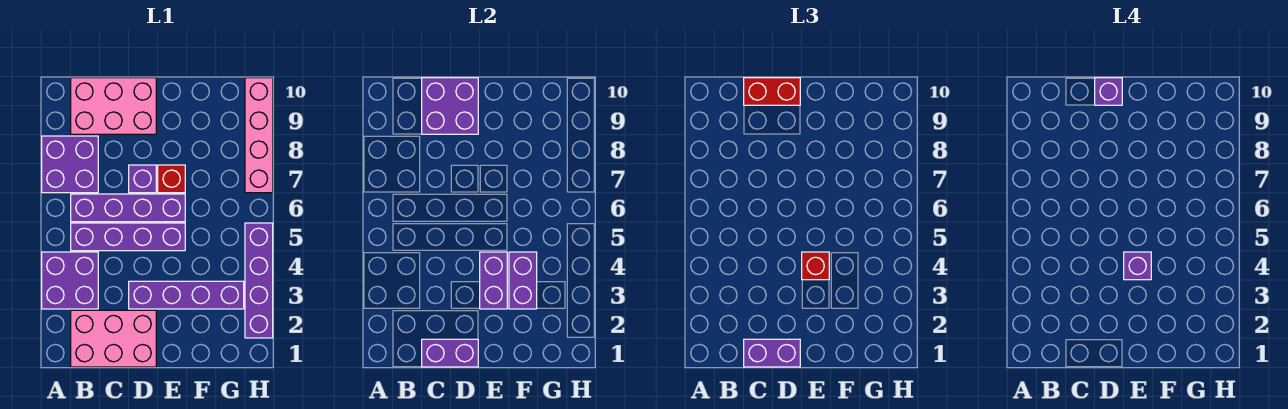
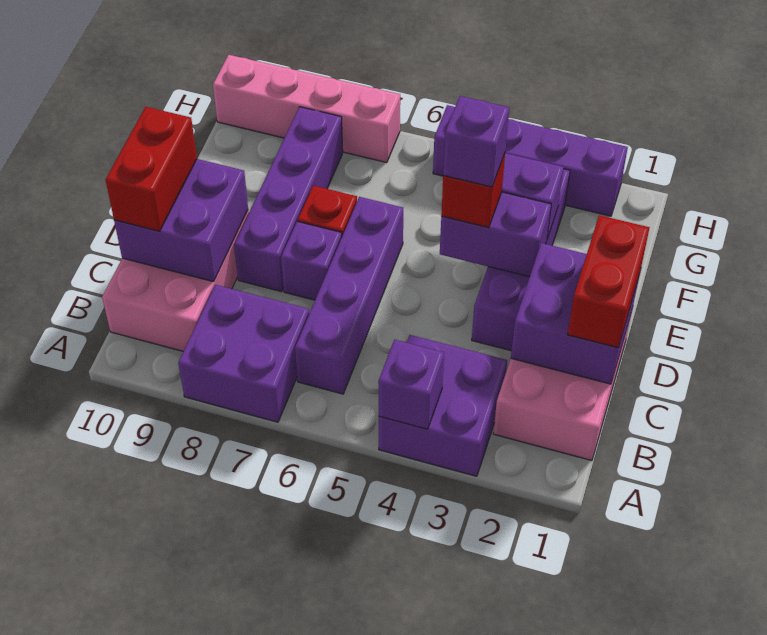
purple brick B5:E5 level 1 -> purple brick D8:G8 level 1
purple brick C1:D1 level 2 -> purple brick C1:D2 level 2
purple brick C1:D1 level 3 -> red brick C1:D1 level 3
purple brick D10 level 4 -> purple brick A4 level 2

